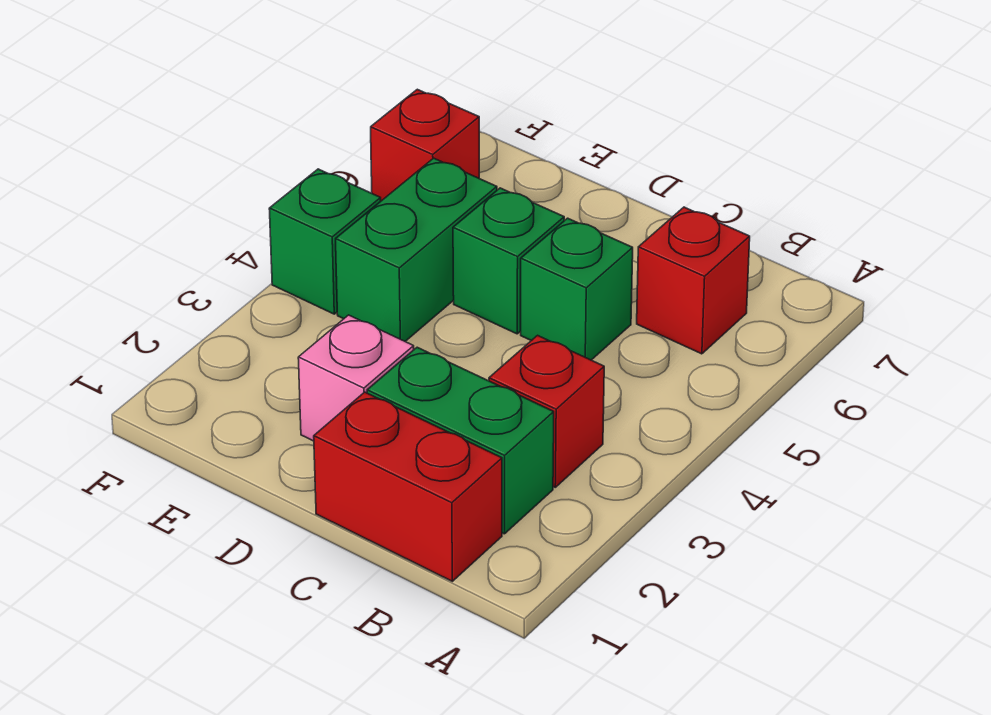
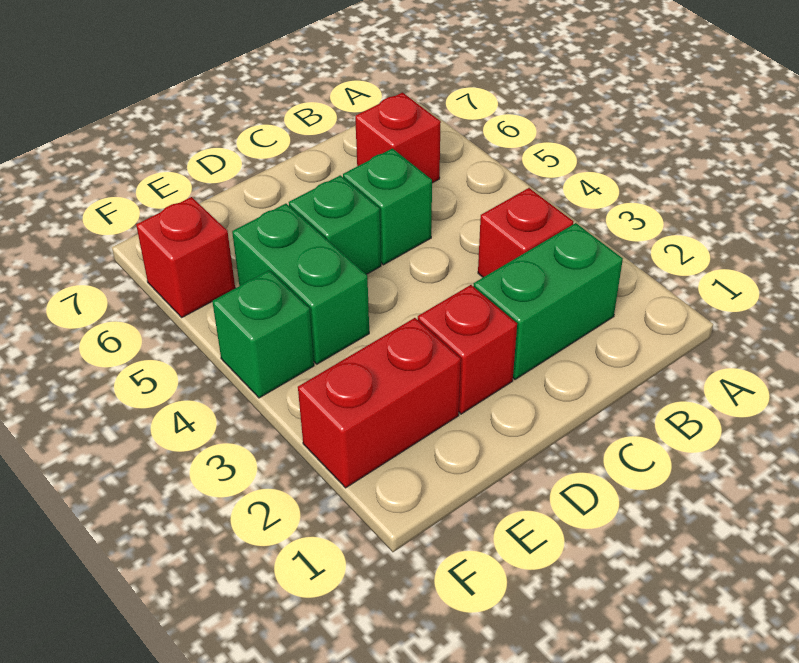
red brick B1:C1 level 1 -> red brick E2:F2 level 1
pink brick D2 level 1 -> red brick D2 level 1

